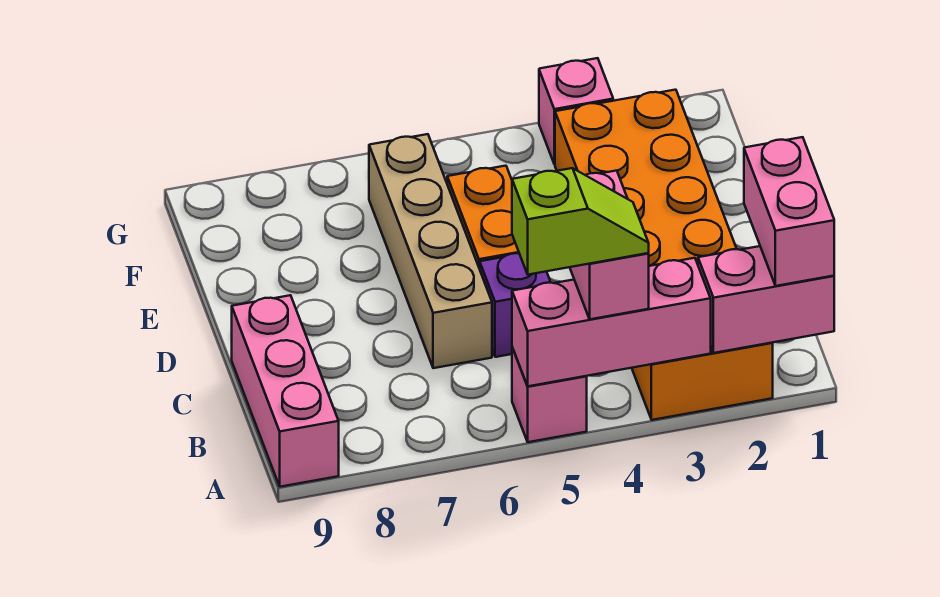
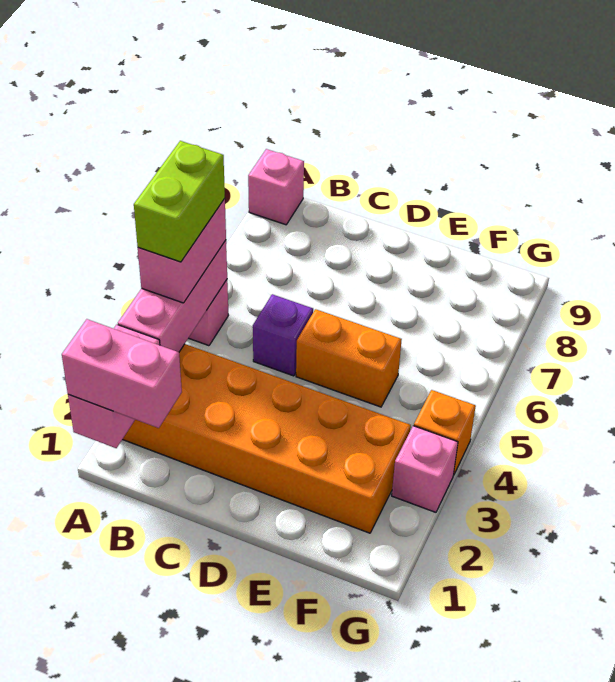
pink brick A4:B4 level 3 -> pink brick A4:A5 level 3
lime slope A4:A5 level 4 top 5 -> lime brick A4:A5 level 4
pink brick A9:C9 level 1 -> pink brick A9 level 1
tan brick C6:F6 level 1 -> none
none -> orange brick G4 level 1

